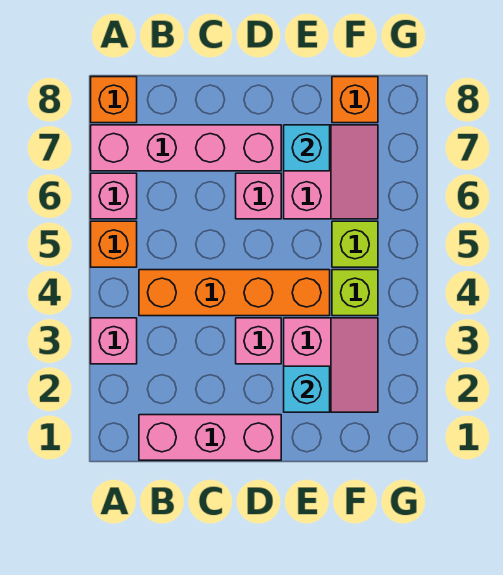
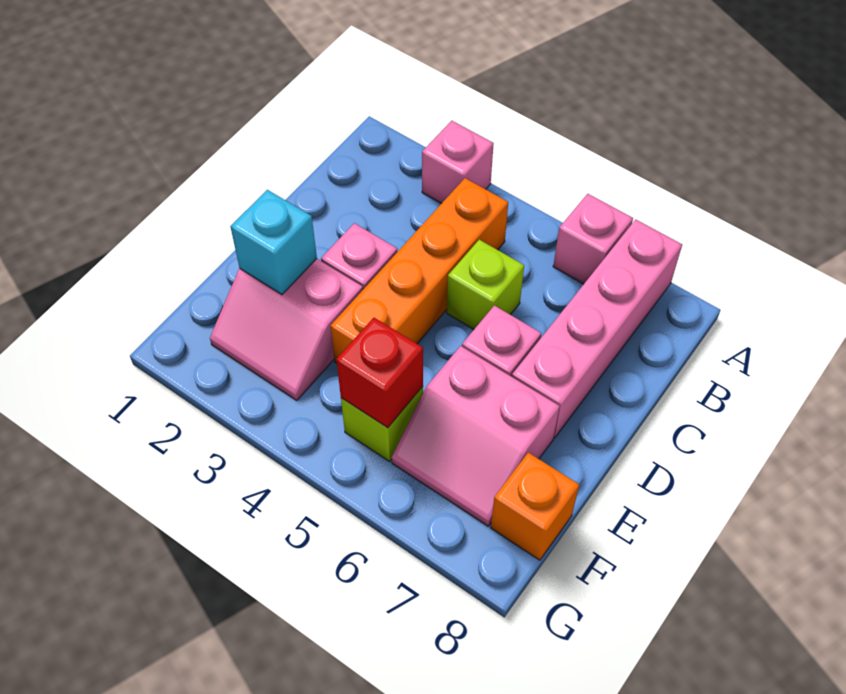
orange brick A5 level 1 -> none
orange brick A8 level 1 -> none
pink brick B1:D1 level 1 -> none
cyan brick E7 level 2 -> none
lime brick F4 level 1 -> lime brick C5 level 1
none -> red brick F5 level 2

